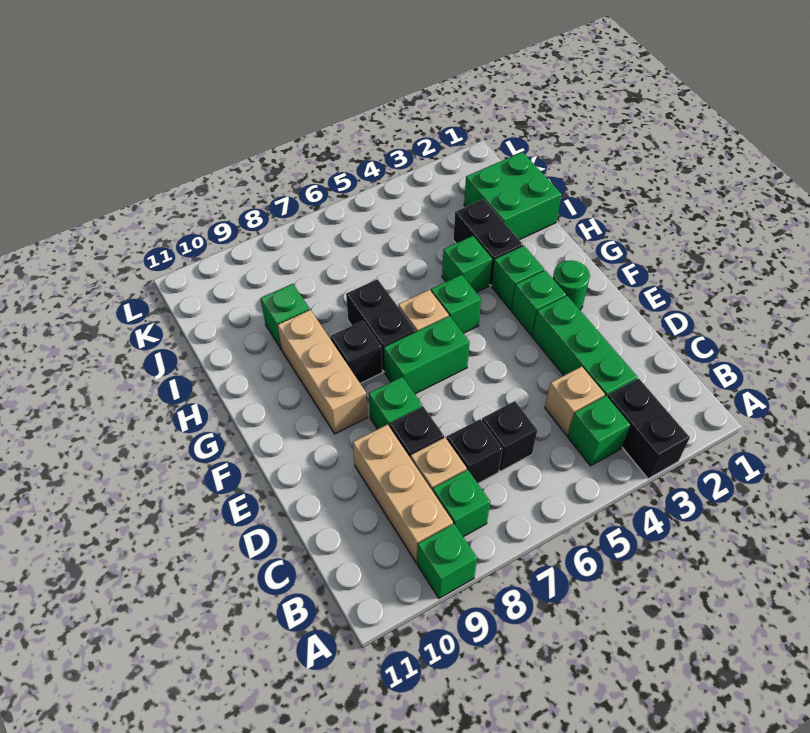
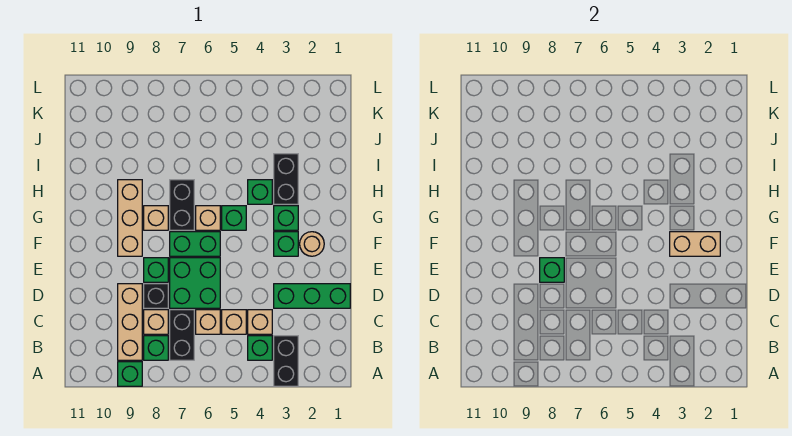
green brick C3:E3 level 1 -> green brick D1:D3 level 1
none -> tan brick C5 level 1
black brick C6 level 1 -> tan brick C6 level 1
black brick C7 level 1 -> black brick B7:C7 level 1
green round brick F2 level 1 -> tan round brick F2 level 1
none -> tan brick F2:F3 level 2
black brick G8 level 1 -> tan brick G8 level 1
green brick I1:J2 level 1 -> green brick D6:E7 level 1
green brick I9 level 1 -> green brick E8 level 2

